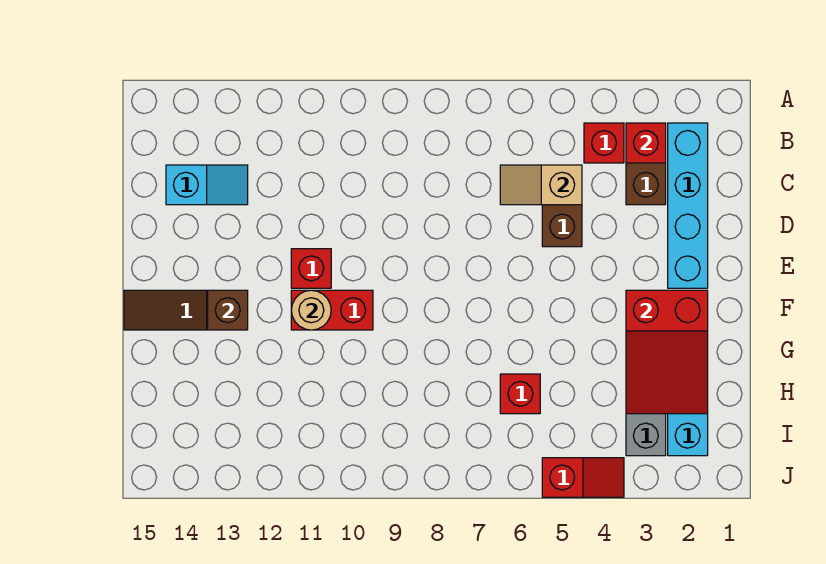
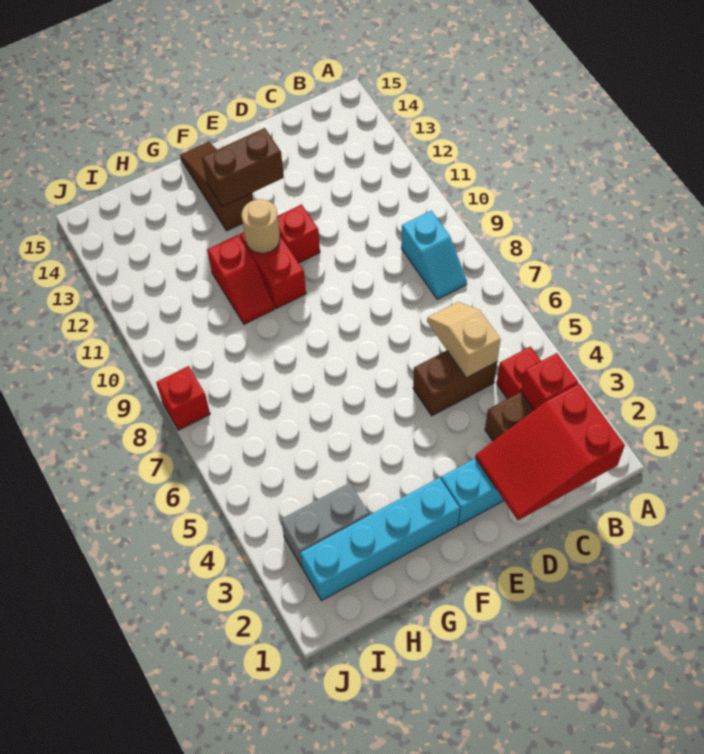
cyan slope C13:C14 level 1 top 14 -> cyan slope B8:B9 level 1 top 9
red slope F2:H3 level 2 top F -> red slope B1:D2 level 2 top B
brown brick F13 level 2 -> brown brick E13:F13 level 2
red brick H6 level 1 -> red brick J8 level 1
red slope J4:J5 level 1 top 5 -> red slope G10:G11 level 1 top 11

